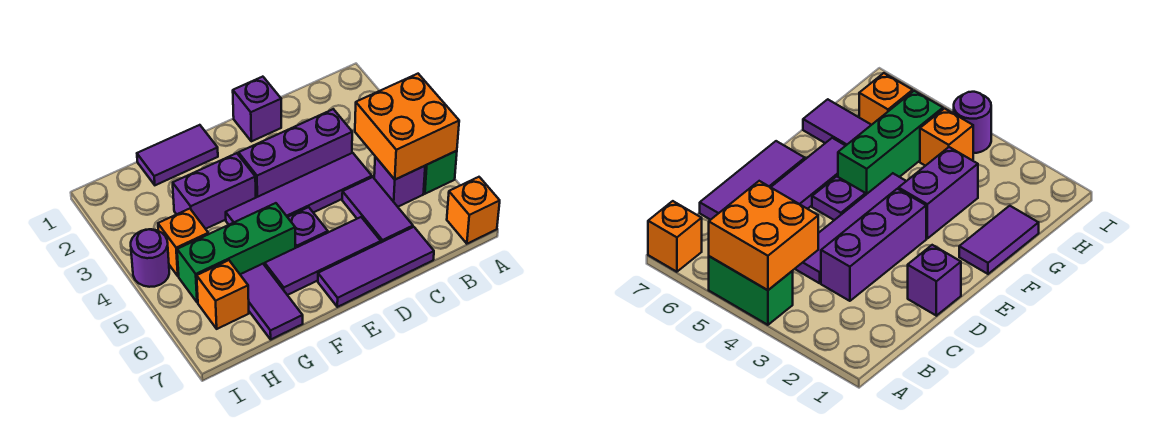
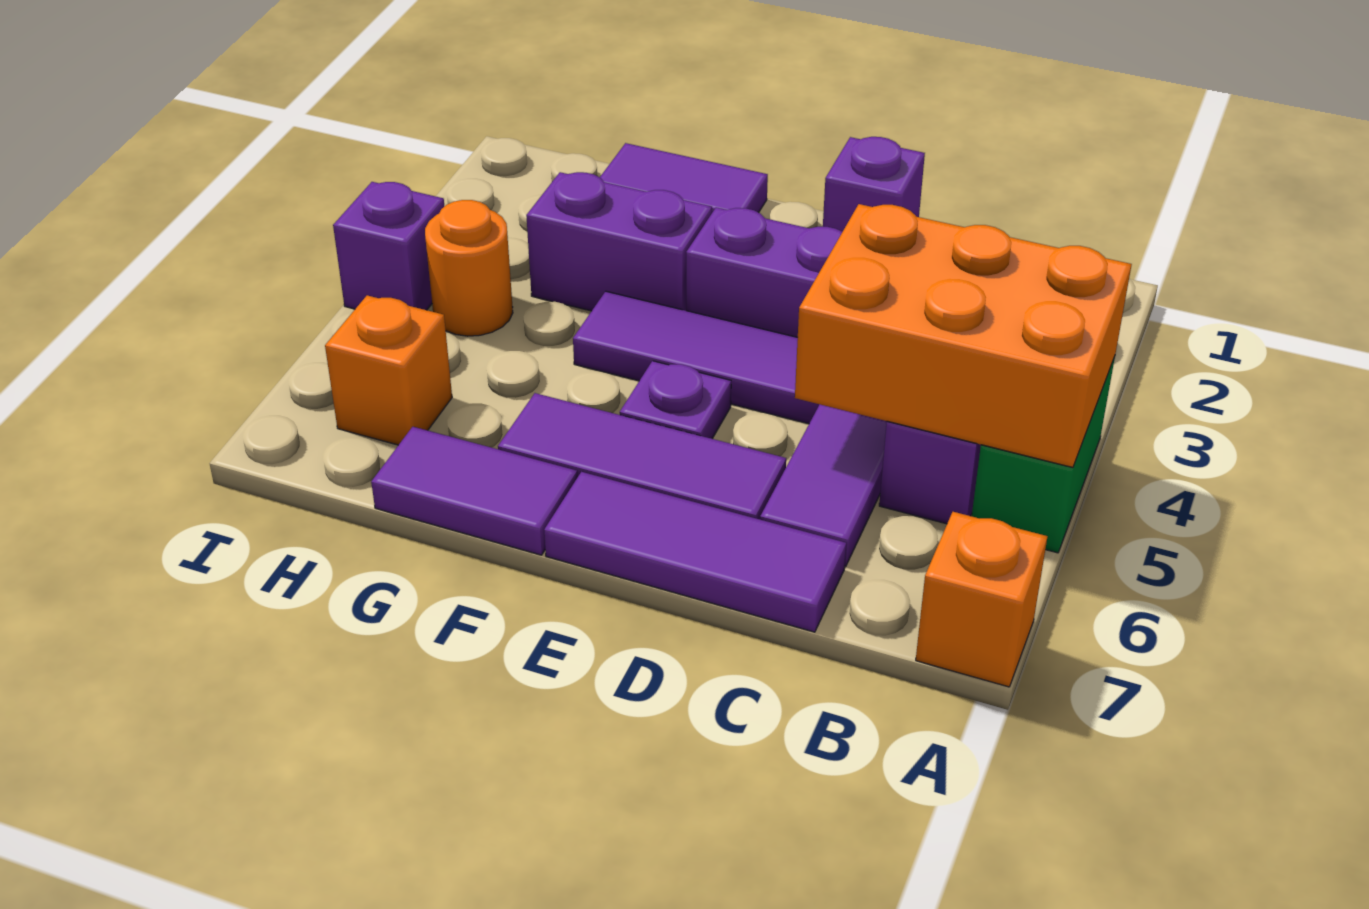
orange brick A4:B5 level 2 -> orange brick A4:C5 level 2
green brick F5:H5 level 1 -> none
purple tile G6:G7 level 1 -> purple tile F7:G7 level 1
orange brick H4 level 1 -> orange round brick H4 level 1
purple round brick I4 level 1 -> purple brick I4 level 1

